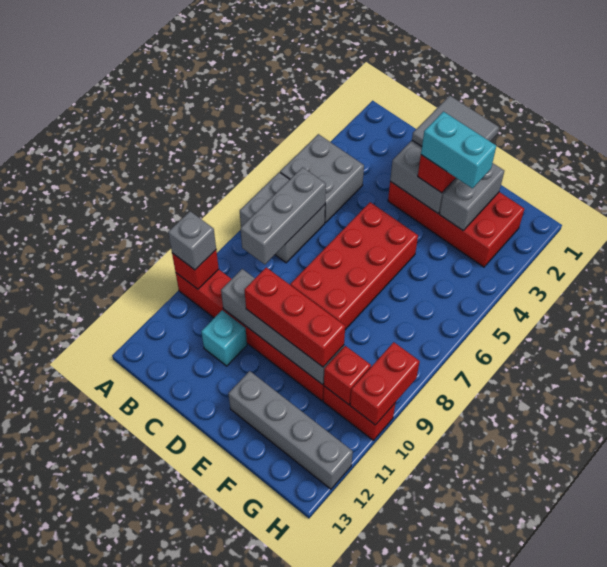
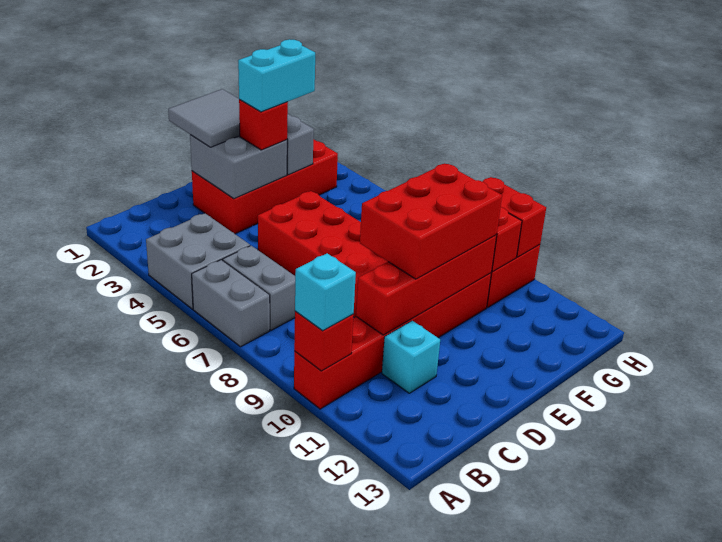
grey brick A10 level 3 -> cyan brick A10 level 3
grey brick B6:B8 level 2 -> none
grey brick C10:F10 level 2 -> red brick C10:F10 level 2
red brick D10:F10 level 3 -> red brick D9:F10 level 3
grey brick E12:H12 level 1 -> none

